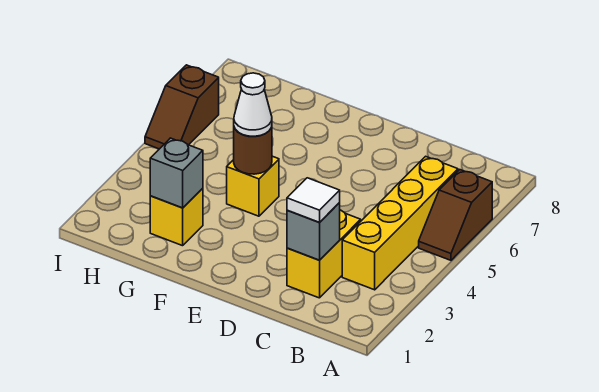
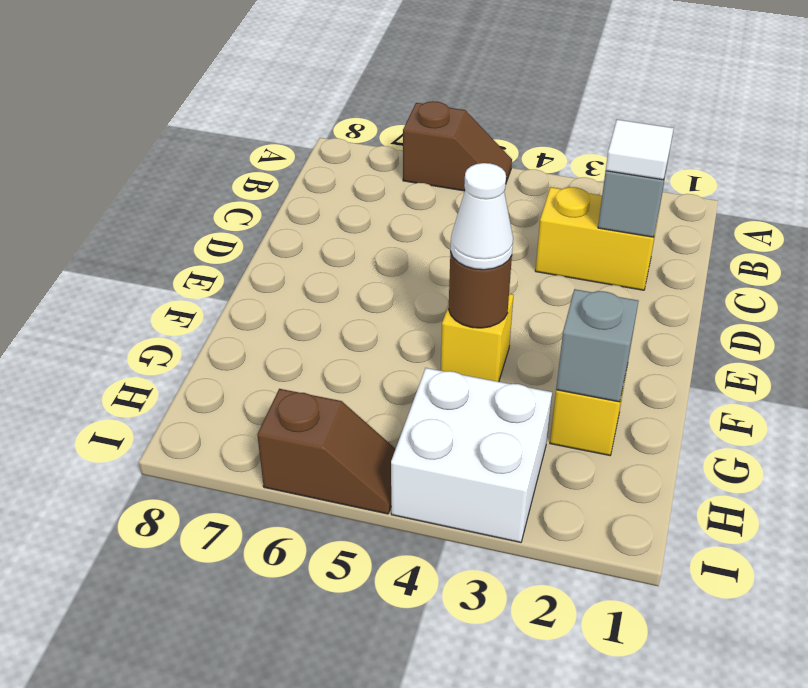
yellow brick B3:B6 level 1 -> none
none -> white brick H3:I4 level 1

